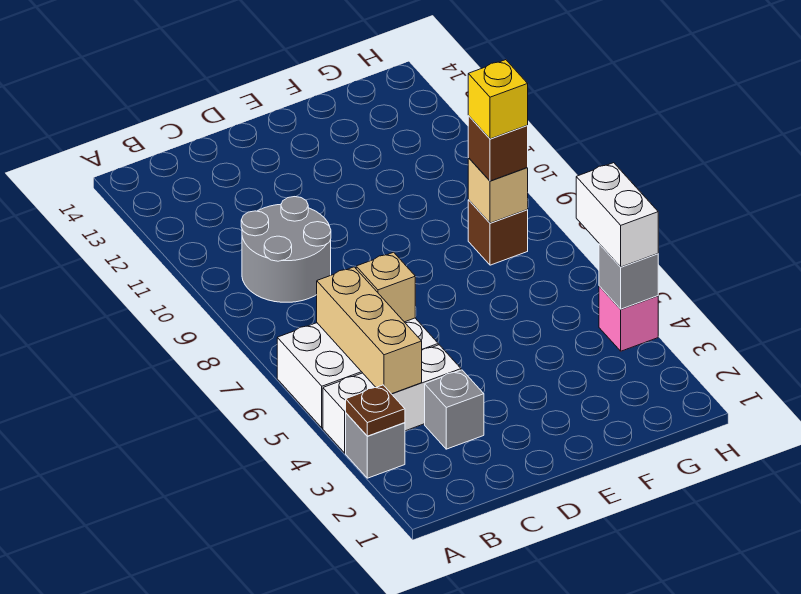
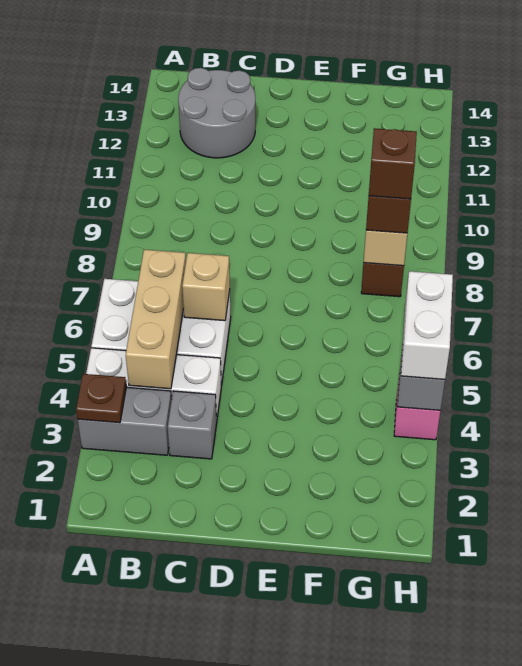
grey brick A3 level 1 -> grey brick A3:B3 level 1
grey round brick B9:C10 level 1 -> grey round brick B12:C13 level 1
yellow brick G8 level 4 -> brown brick G8 level 4

